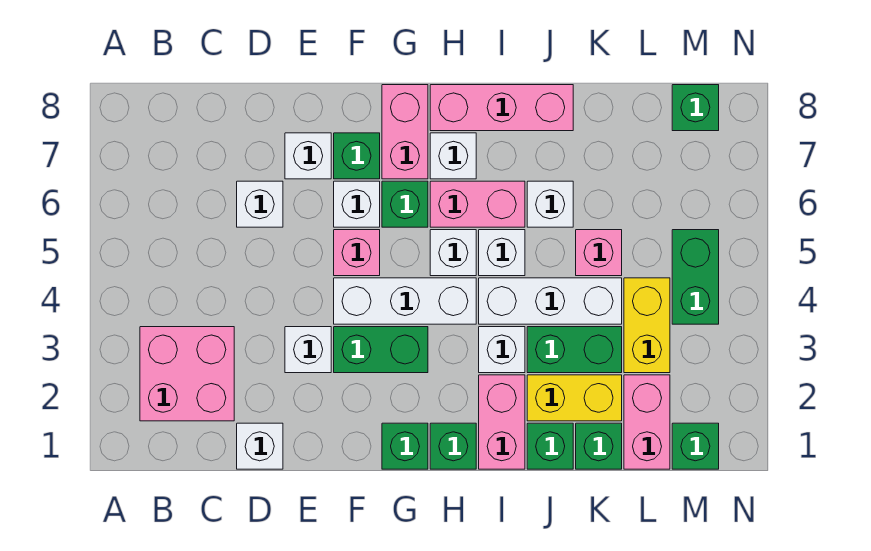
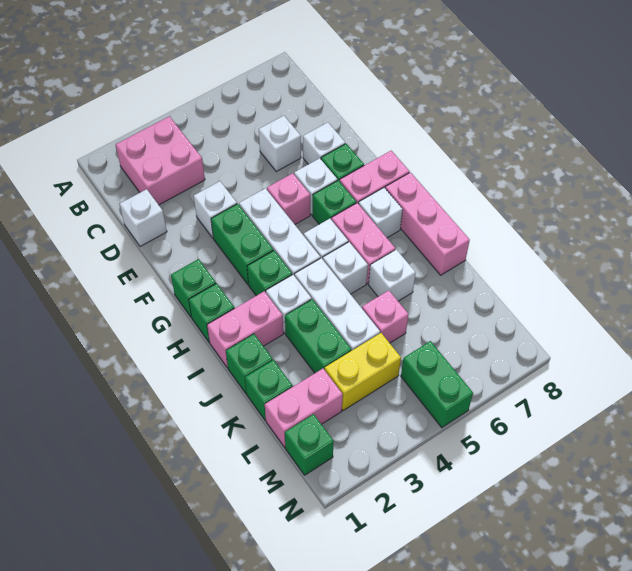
yellow brick J2:K2 level 1 -> none
green brick M4:M5 level 1 -> green brick M5:N5 level 1
green brick M8 level 1 -> green brick H3 level 1

